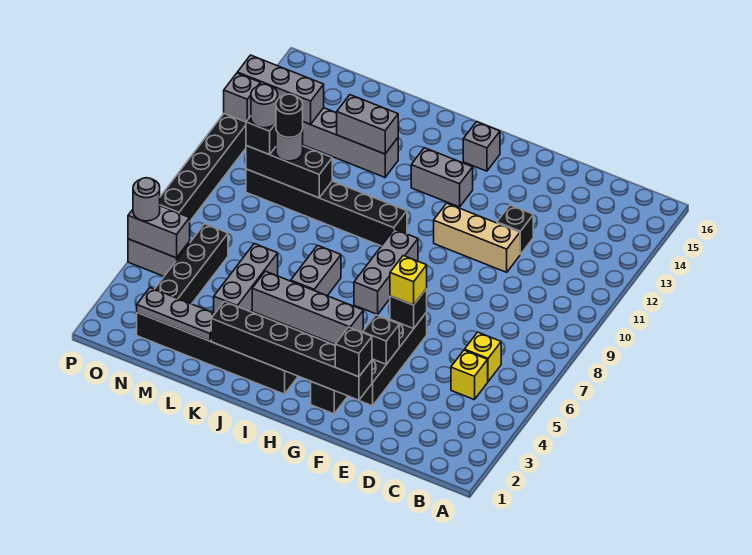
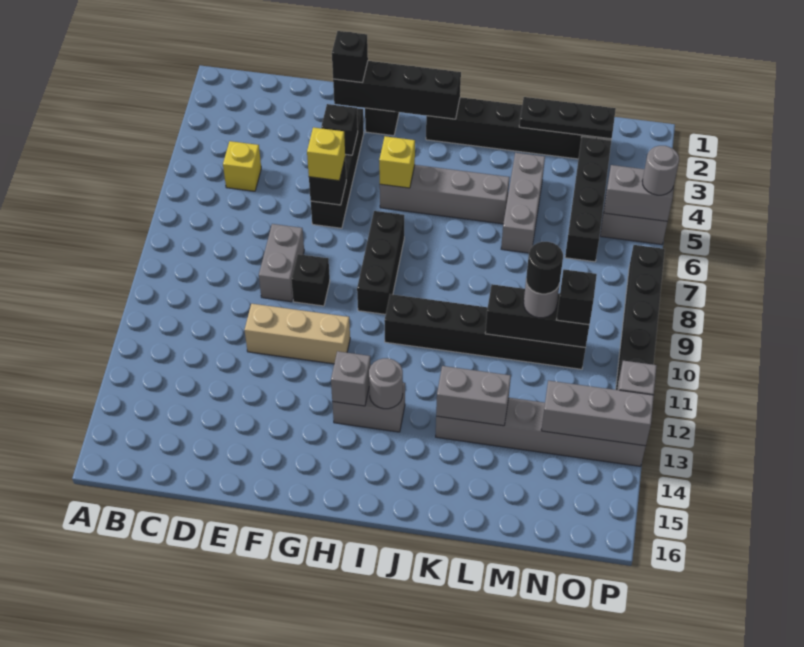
yellow brick C6 level 1 -> yellow brick H5 level 2
black brick E12 level 1 -> black brick F9 level 1
black brick F2:K2 level 2 -> black brick F2:I2 level 2
grey brick H7:H9 level 1 -> black brick H7:H9 level 1
grey brick H15 level 1 -> grey brick H13 level 2
grey brick J6:J7 level 1 -> grey brick E8:E9 level 1
grey plate L2:N2 level 2 -> black plate L2:N2 level 2
grey round brick N10 level 4 -> grey round brick I13 level 2

